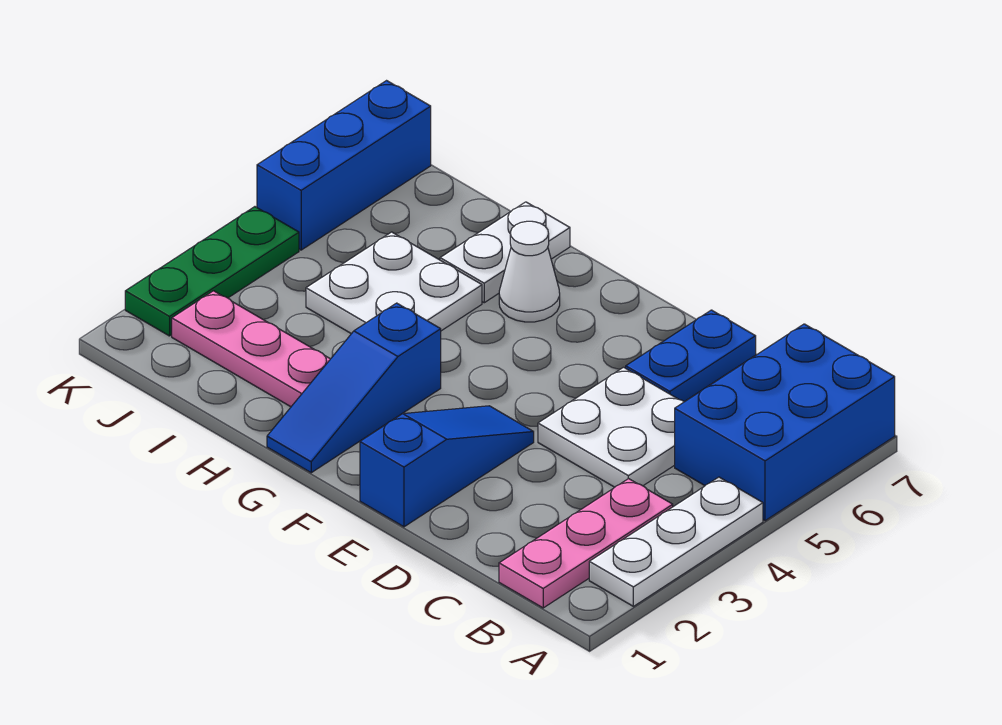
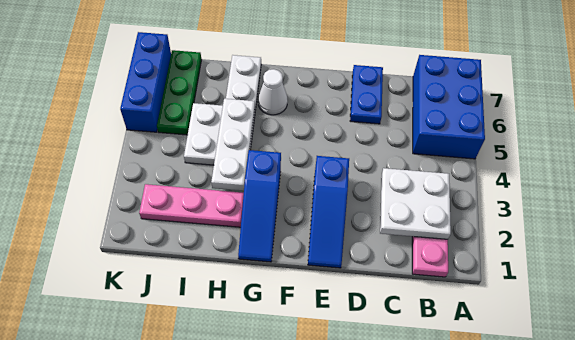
white plate A2:A4 level 1 -> white plate H3:H5 level 2
white plate C4:D5 level 1 -> white plate B2:C3 level 2
blue slope E1:E3 level 1 top 1 -> blue slope E1:E3 level 1 top 3
green plate K2:K4 level 1 -> green plate J5:J7 level 1

